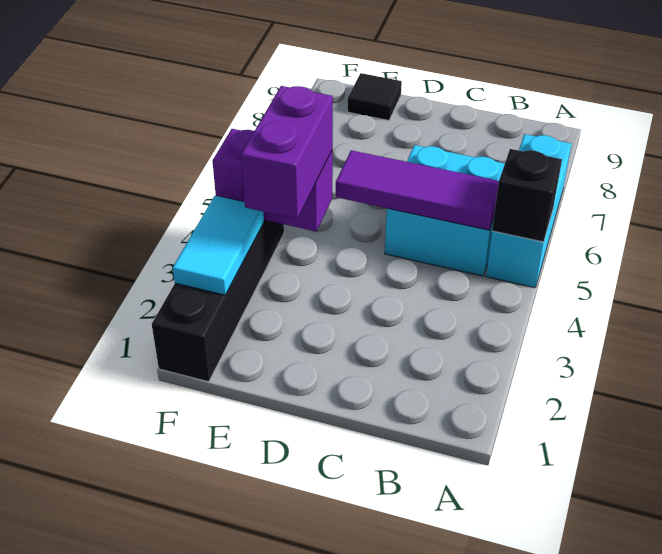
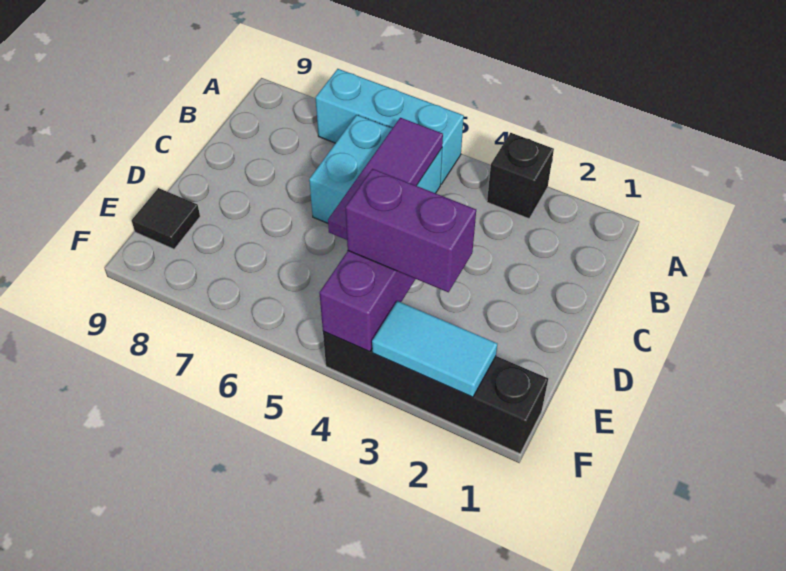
black brick A5 level 2 -> black brick A3 level 1

